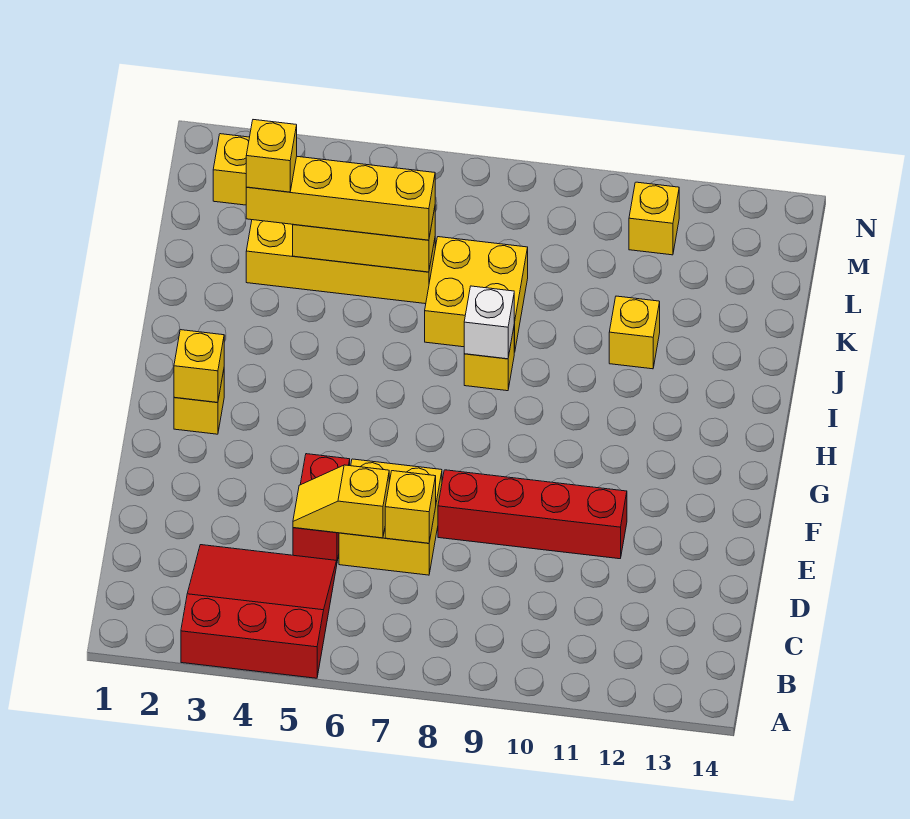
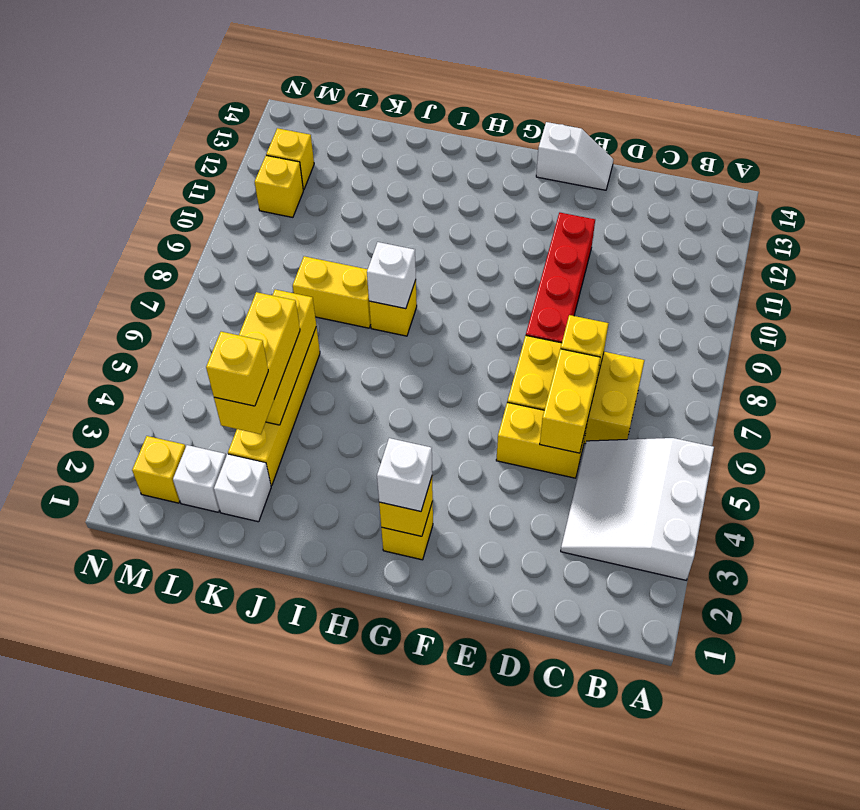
red slope A3:C5 level 1 top A -> white slope A3:C5 level 1 top A
red brick D5:E5 level 1 -> yellow brick D5:E5 level 1
yellow slope D5:D6 level 2 top 6 -> yellow brick D5:D6 level 2
yellow brick D6:E7 level 1 -> yellow brick C6:E7 level 1
none -> white slope E14:F14 level 1 top F
none -> white brick G2 level 3
yellow brick J7:K8 level 1 -> yellow brick J8:K8 level 1
yellow brick J11 level 1 -> yellow brick M12 level 1
none -> white brick K2 level 1
yellow brick K3:K6 level 3 -> yellow brick K3:K5 level 3
none -> white brick L2 level 1

